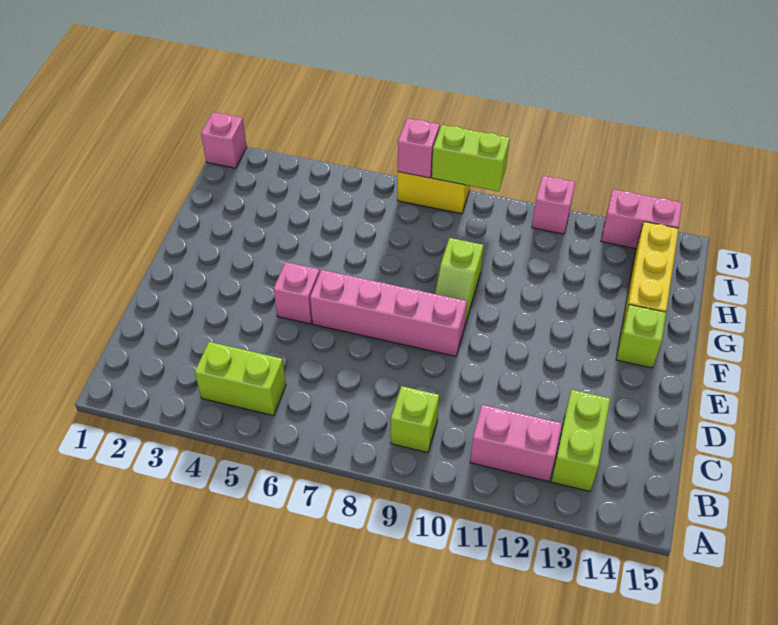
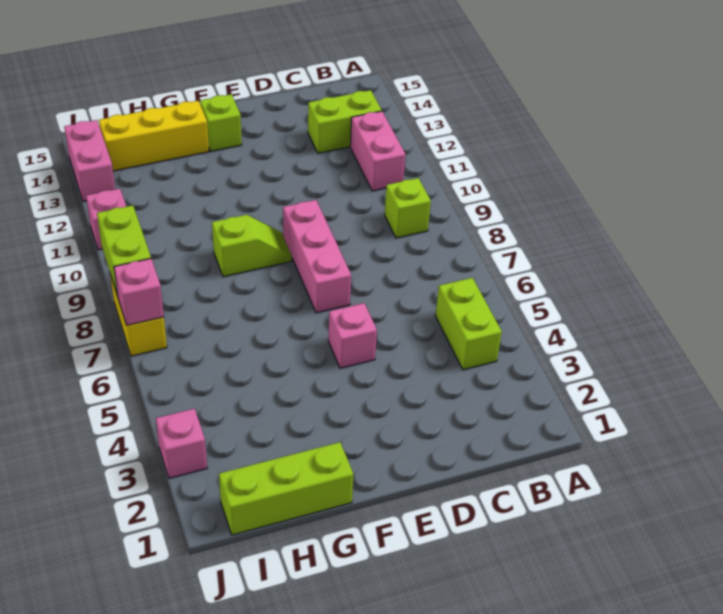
pink brick E6:E9 level 1 -> pink brick E7:E9 level 1
none -> lime brick G1:I1 level 1
pink brick J1 level 1 -> pink brick J3 level 1

